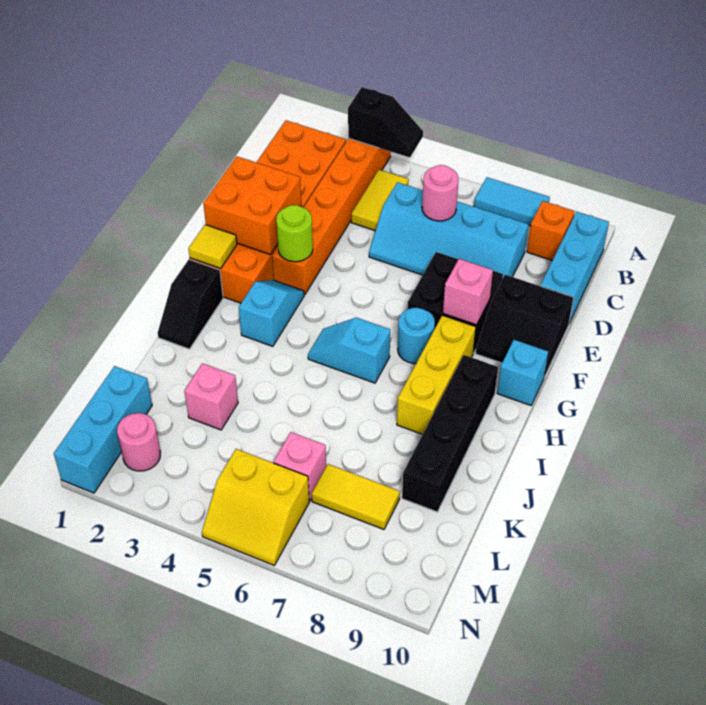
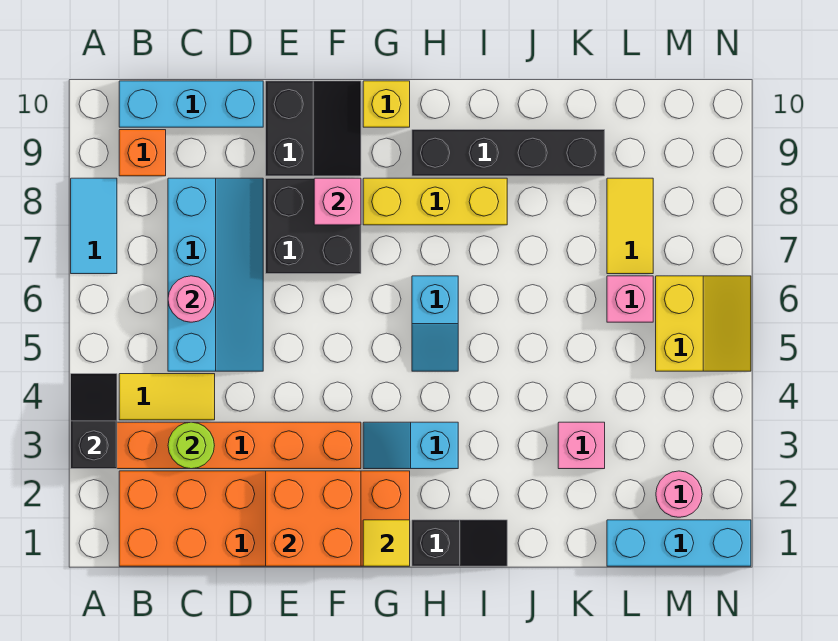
lime round brick F3 level 2 -> lime round brick C3 level 2
cyan round brick G7 level 1 -> none
cyan brick G10 level 1 -> yellow brick G10 level 1

